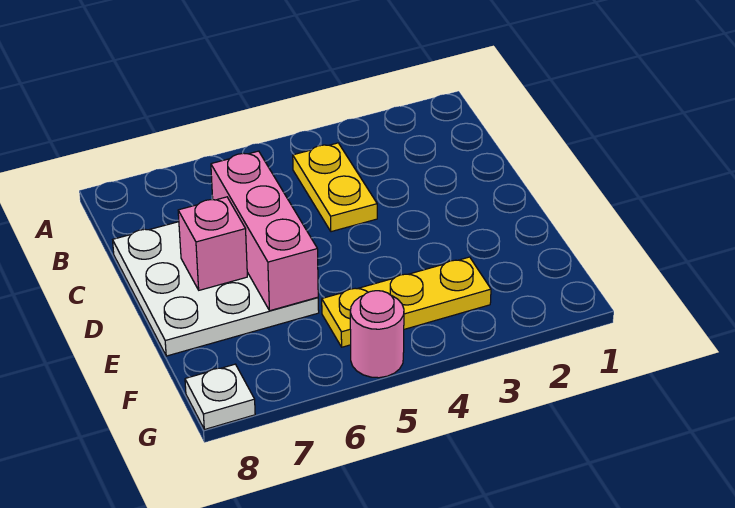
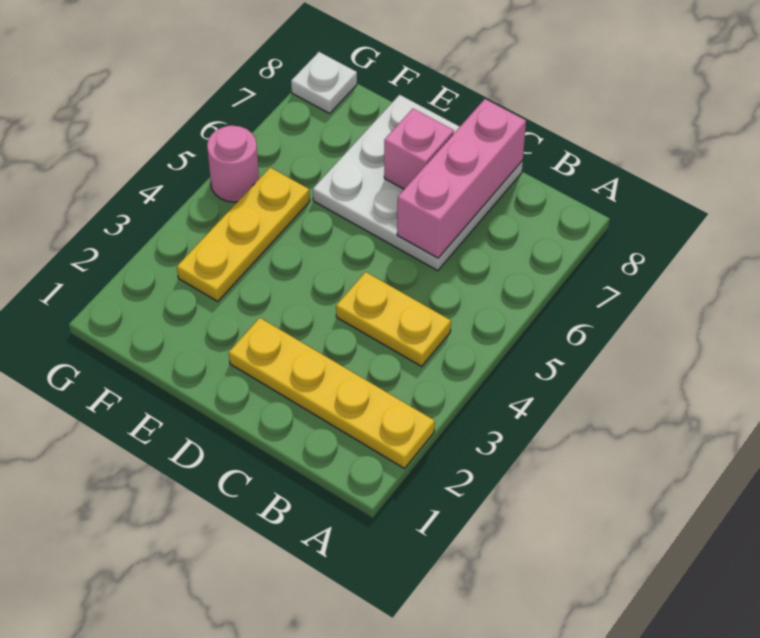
none -> yellow plate A2:D2 level 1
pink brick C6:E6 level 2 -> pink brick C6:C8 level 2

